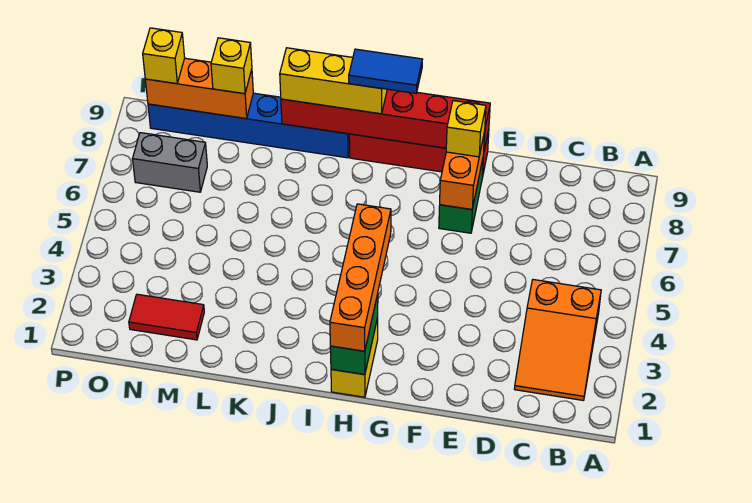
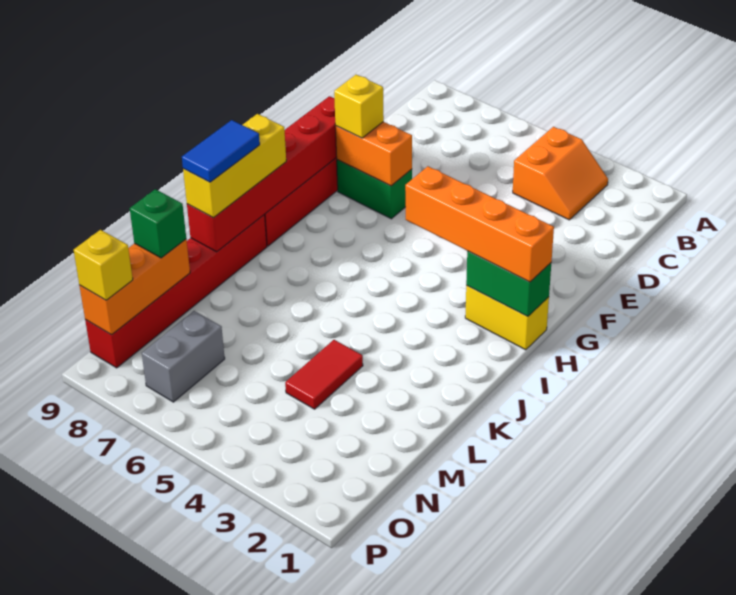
orange slope B2:C4 level 1 top 4 -> orange slope B3:C4 level 1 top 4
blue tile H9:I9 level 4 -> blue tile J9:K9 level 4
blue brick J9:O9 level 1 -> red brick J9:O9 level 1
red tile M2:N2 level 1 -> red tile L4:M4 level 1
yellow brick M9 level 3 -> green brick M9 level 3

